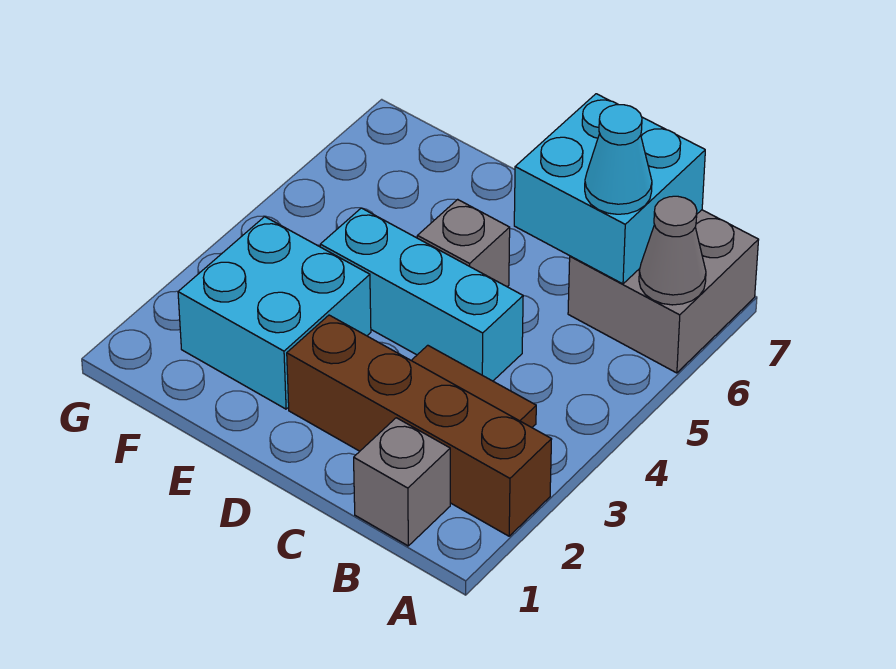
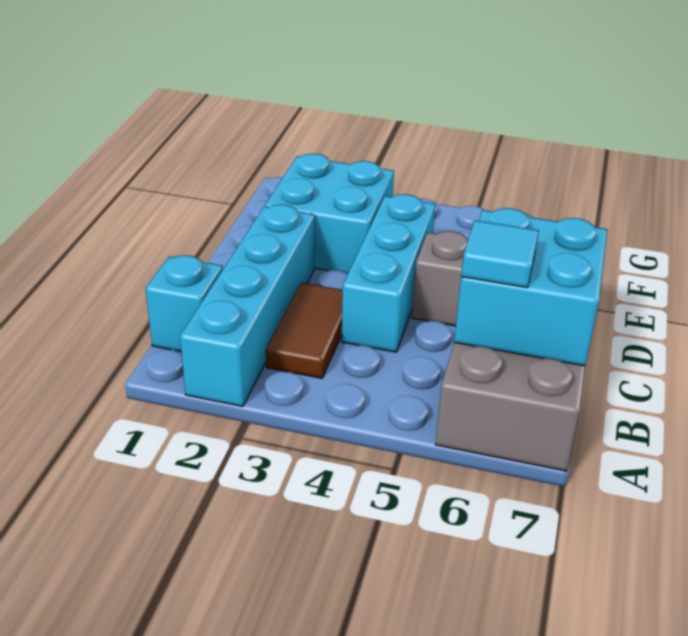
brown brick A2:D2 level 1 -> cyan brick A2:D2 level 1
grey cone A6 level 2 -> none
grey brick B1 level 1 -> cyan brick B1 level 1
cyan cone B6 level 3 -> cyan tile B6 level 3

